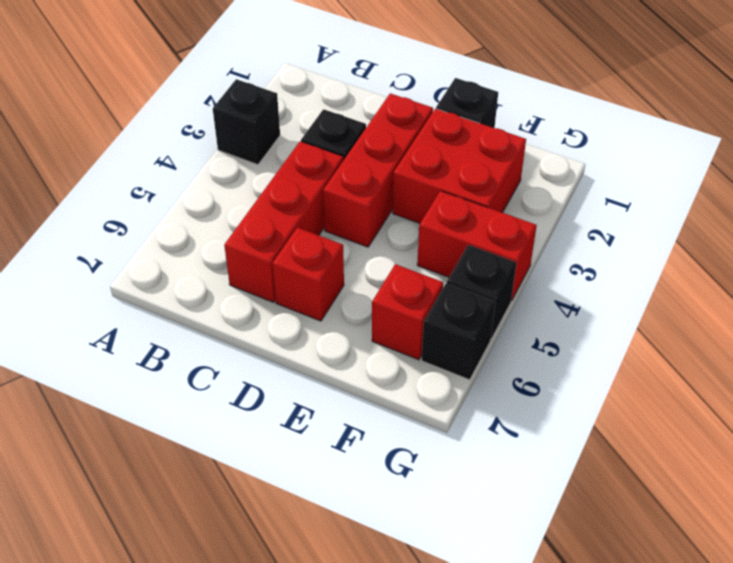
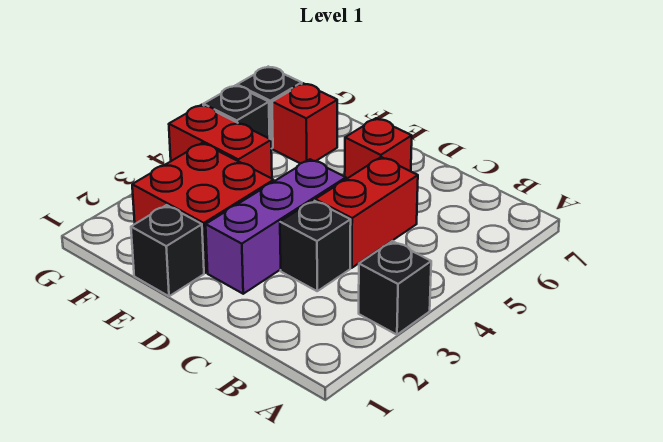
red brick C4:C6 level 1 -> red brick C4:C5 level 1
red brick D2:D4 level 1 -> purple brick D2:D4 level 1

